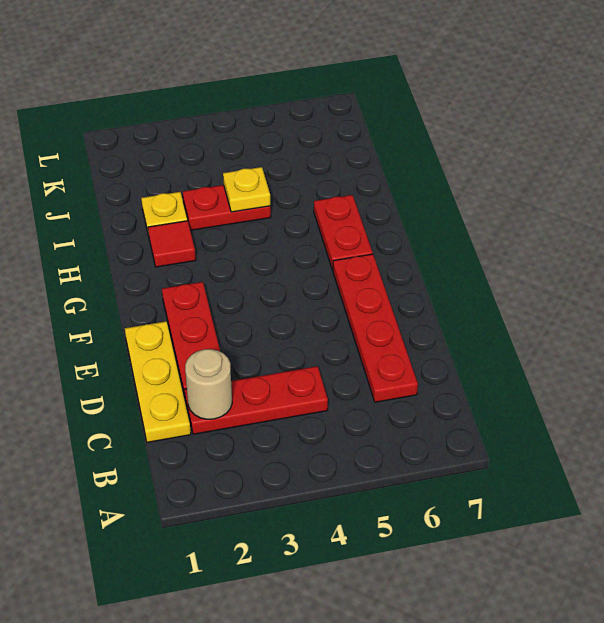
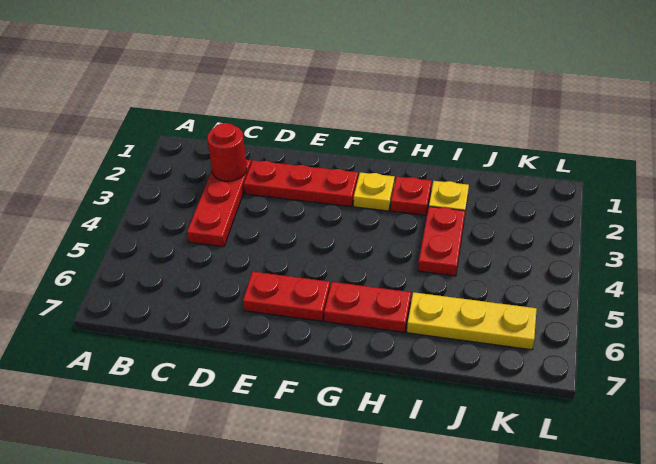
yellow plate C1:E1 level 1 -> yellow plate I6:K6 level 1
tan round brick C2 level 2 -> red round brick C2 level 2
red plate C6:F6 level 1 -> red plate E6:F6 level 1
red tile H2 level 1 -> red plate H2 level 1
yellow plate I4 level 2 -> yellow plate G2 level 1

